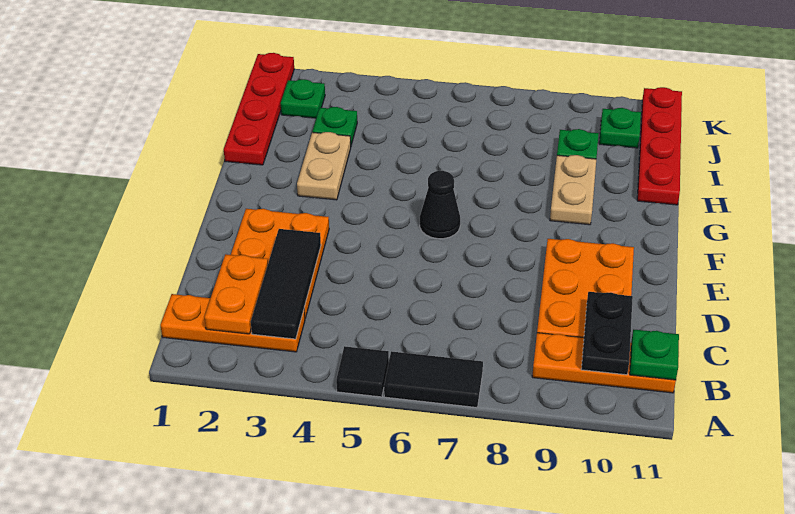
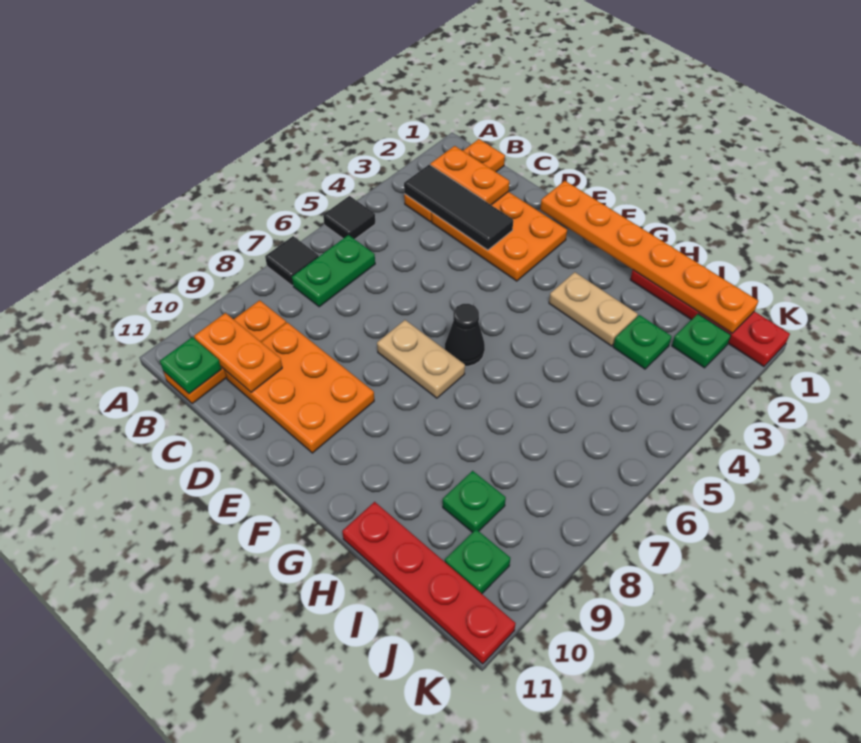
black tile A6:A7 level 1 -> black tile A7 level 1
none -> green plate B6:B7 level 1
black plate B10:C10 level 2 -> orange plate B10:C10 level 2
none -> orange plate E1:J1 level 2
tan plate G9:H9 level 1 -> tan plate E7:F7 level 1

